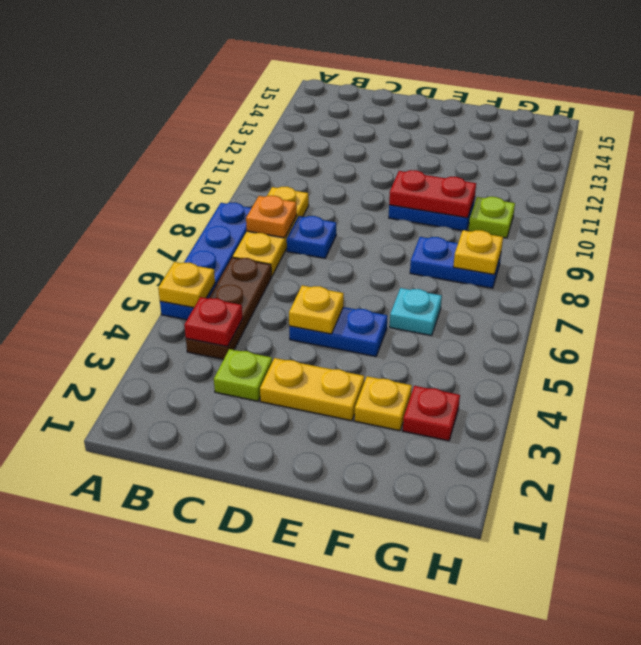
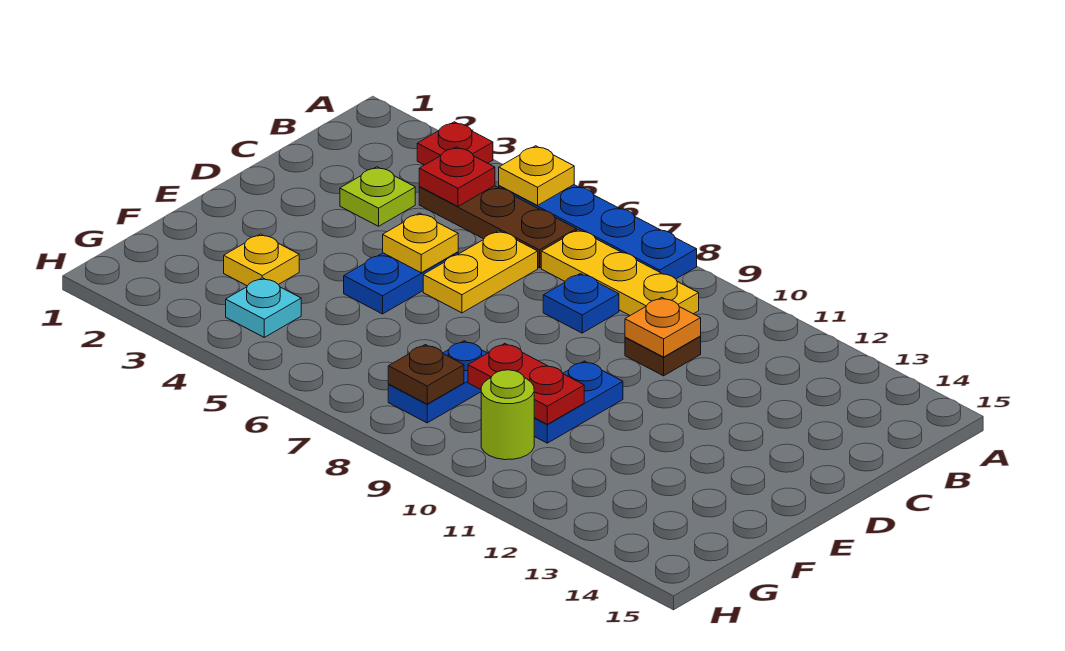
orange plate B8 level 2 -> orange plate C10 level 2
none -> brown plate C10 level 1
yellow plate D3:E3 level 1 -> yellow plate C6:D6 level 1
red plate E10:F10 level 2 -> red plate F9:F10 level 2
cyan plate F6 level 1 -> cyan plate G4 level 1
red plate G3 level 1 -> red plate A3 level 1
yellow plate G8 level 2 -> brown plate G8 level 2
lime plate G10 level 1 -> lime round brick G10 level 1

